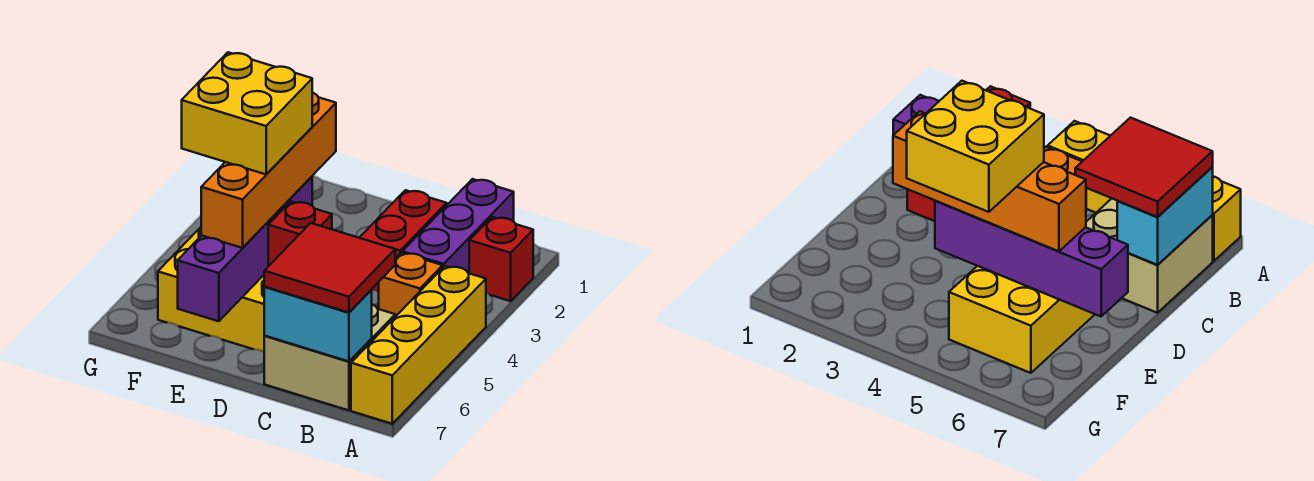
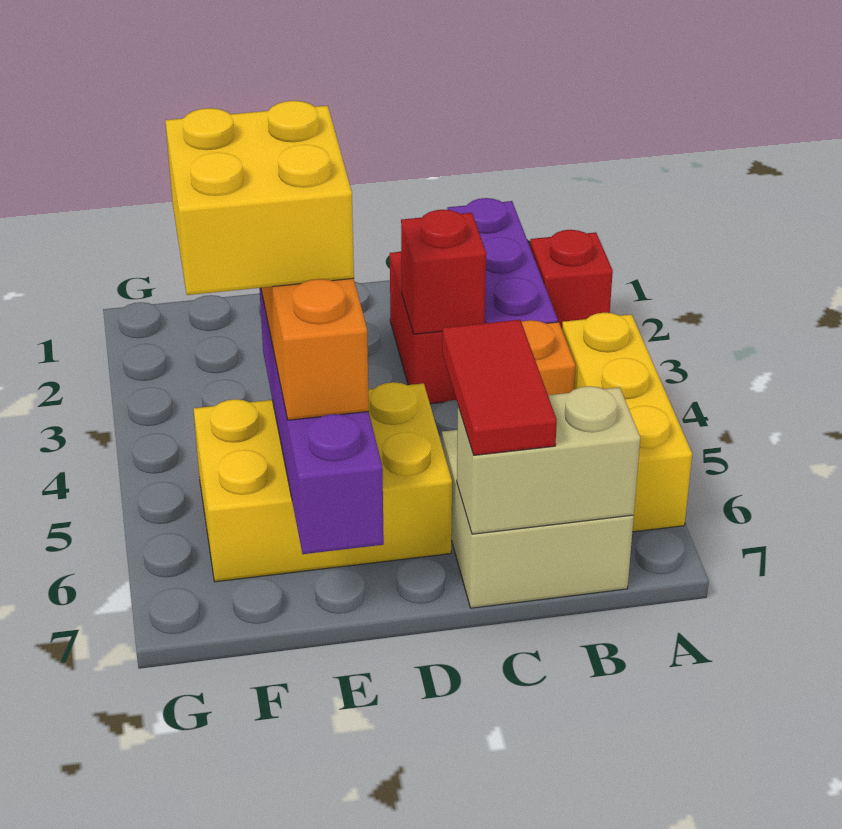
yellow brick A4:A7 level 1 -> yellow brick A4:A6 level 1
red tile B6:C7 level 3 -> red tile C6:C7 level 3
cyan brick B7:C7 level 2 -> tan brick B7:C7 level 2
red brick D5 level 2 -> red brick C3 level 2

